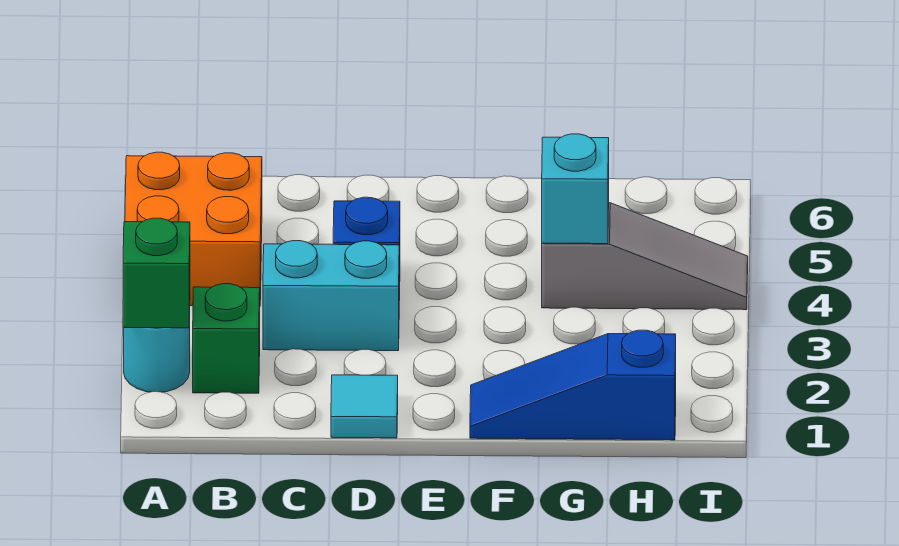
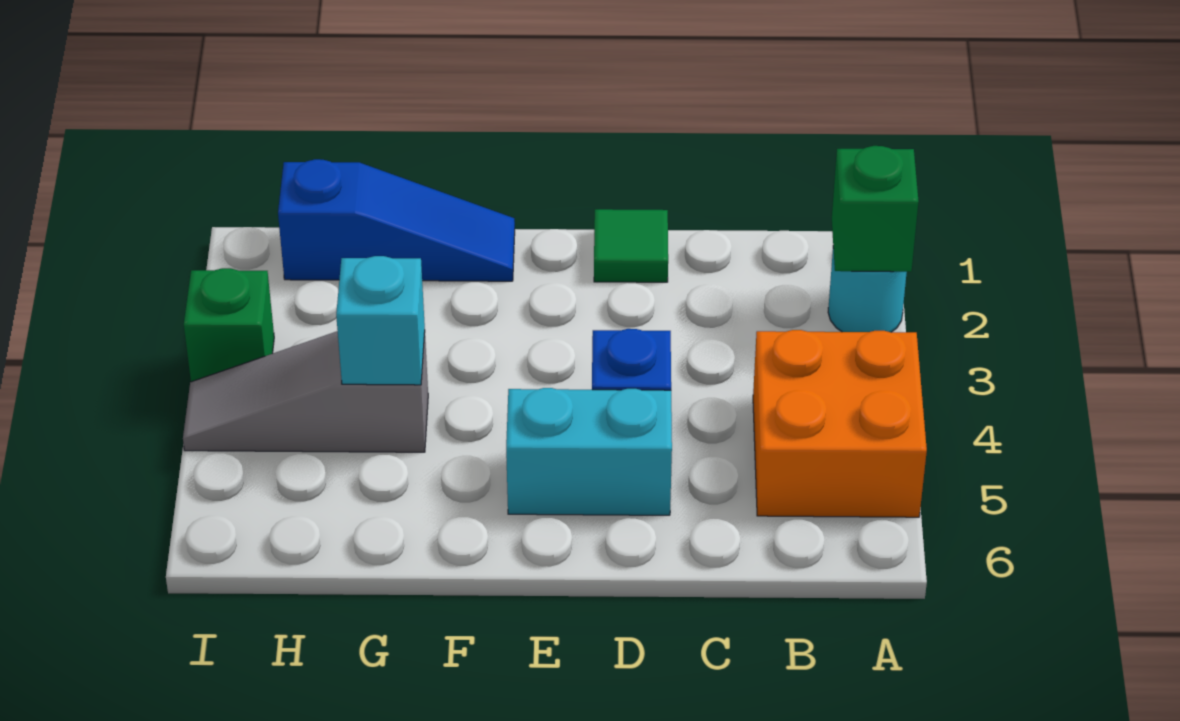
green brick B2 level 1 -> green brick I3 level 1
cyan brick C3:D3 level 1 -> cyan brick D5:E5 level 1
cyan tile D1 level 1 -> green tile D1 level 1

